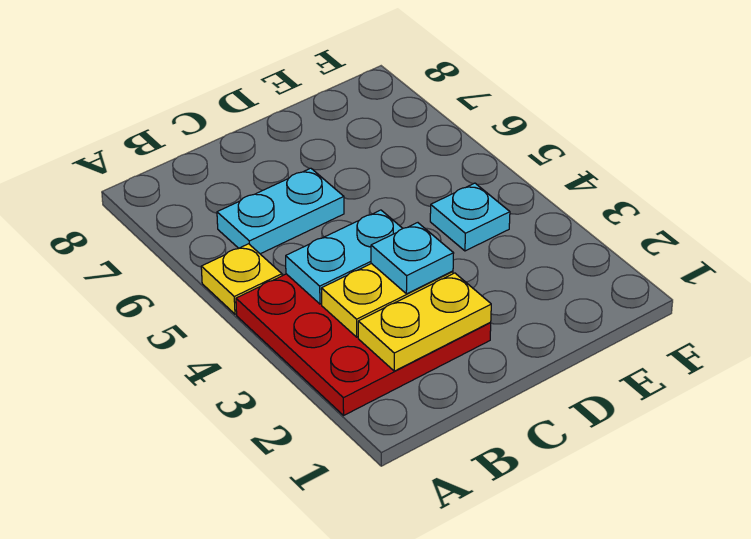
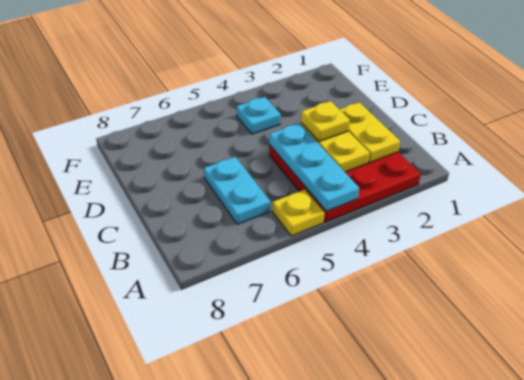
cyan plate B4:C4 level 2 -> cyan plate A4:C4 level 2
cyan plate C3 level 3 -> yellow plate C3 level 3

